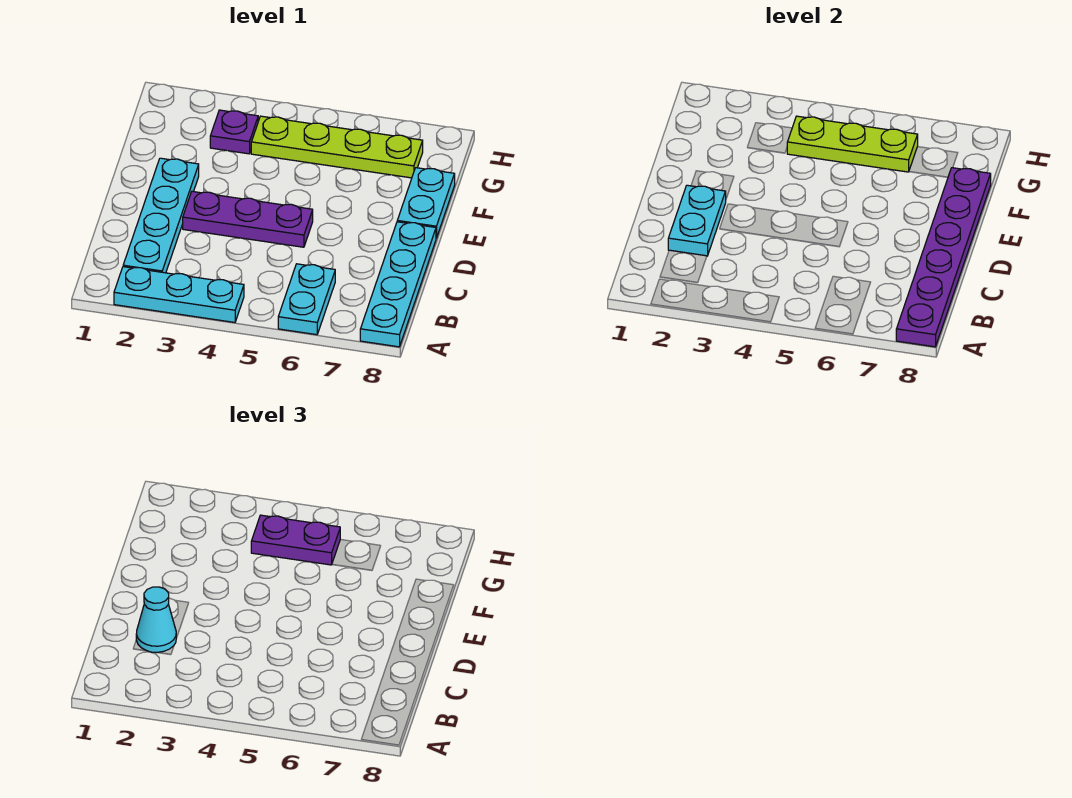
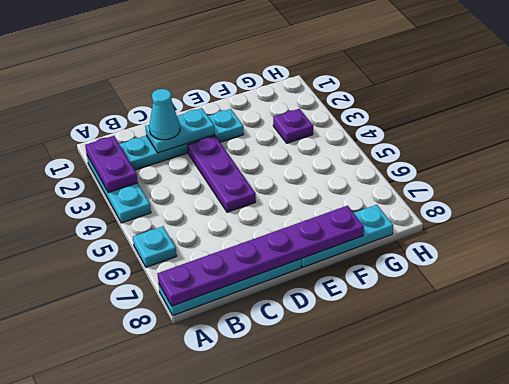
cyan plate A6:B6 level 1 -> cyan plate A6 level 1
cyan plate E8:F8 level 1 -> cyan plate E8:G8 level 1
lime plate G4:G7 level 1 -> none
lime plate G4:G6 level 2 -> none
purple plate G4:G5 level 3 -> purple plate A2:A3 level 2

